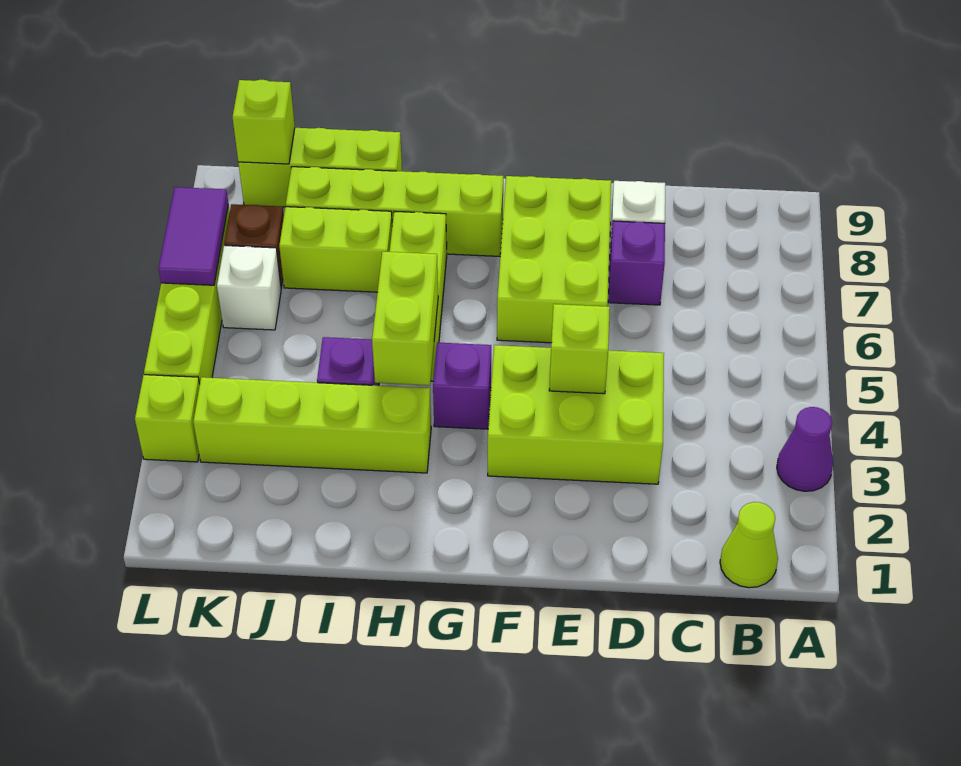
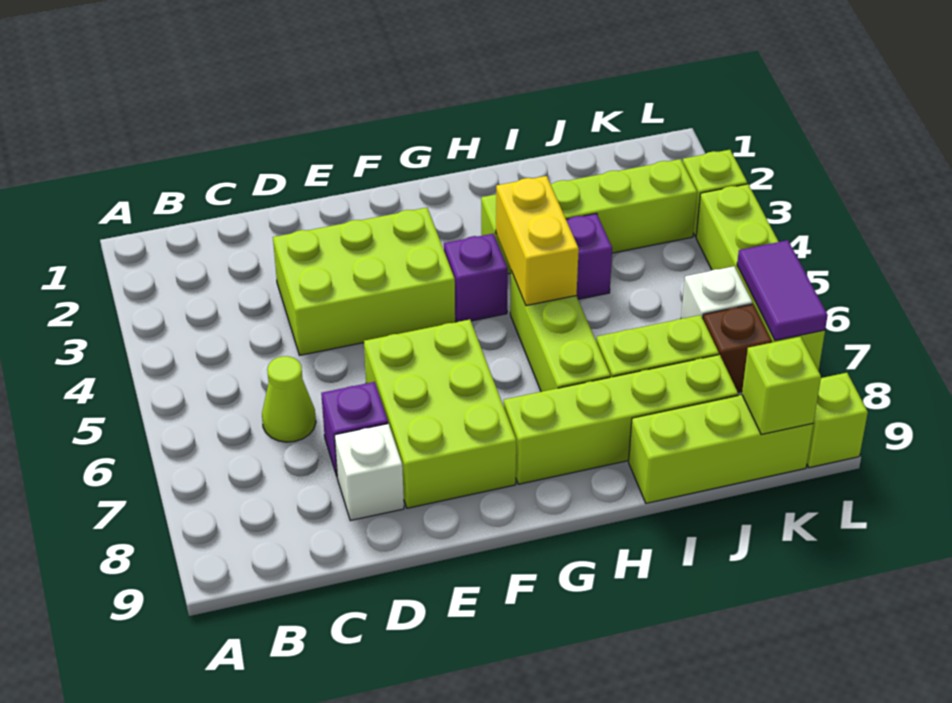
purple cone A3 level 1 -> none
lime cone B1 level 1 -> lime cone C6 level 1
lime brick E4 level 2 -> lime brick L9 level 1
lime brick H4:H5 level 2 -> yellow brick H4:H5 level 2

